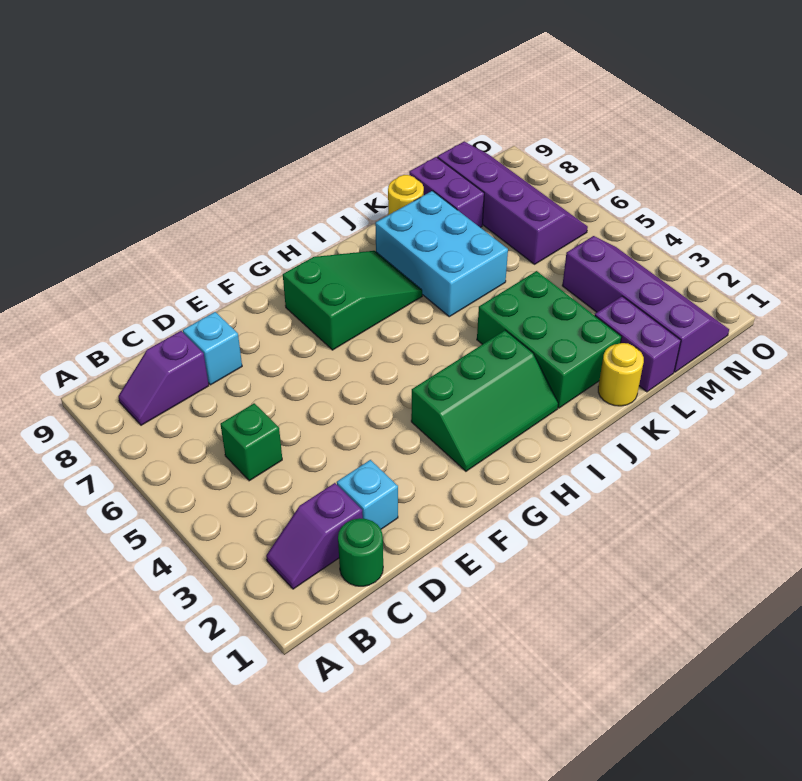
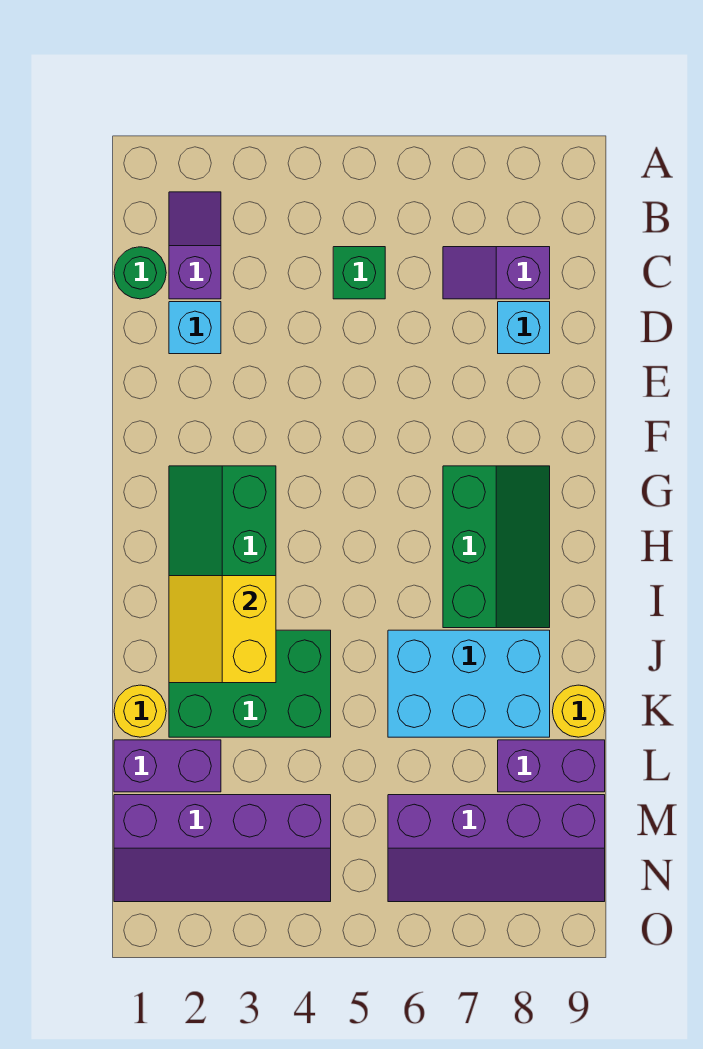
purple slope B8:C8 level 1 top C -> purple slope C7:C8 level 1 top 8
green slope G7:I8 level 1 top G -> green slope G7:I8 level 1 top 7
none -> yellow slope I2:J3 level 2 top 3

